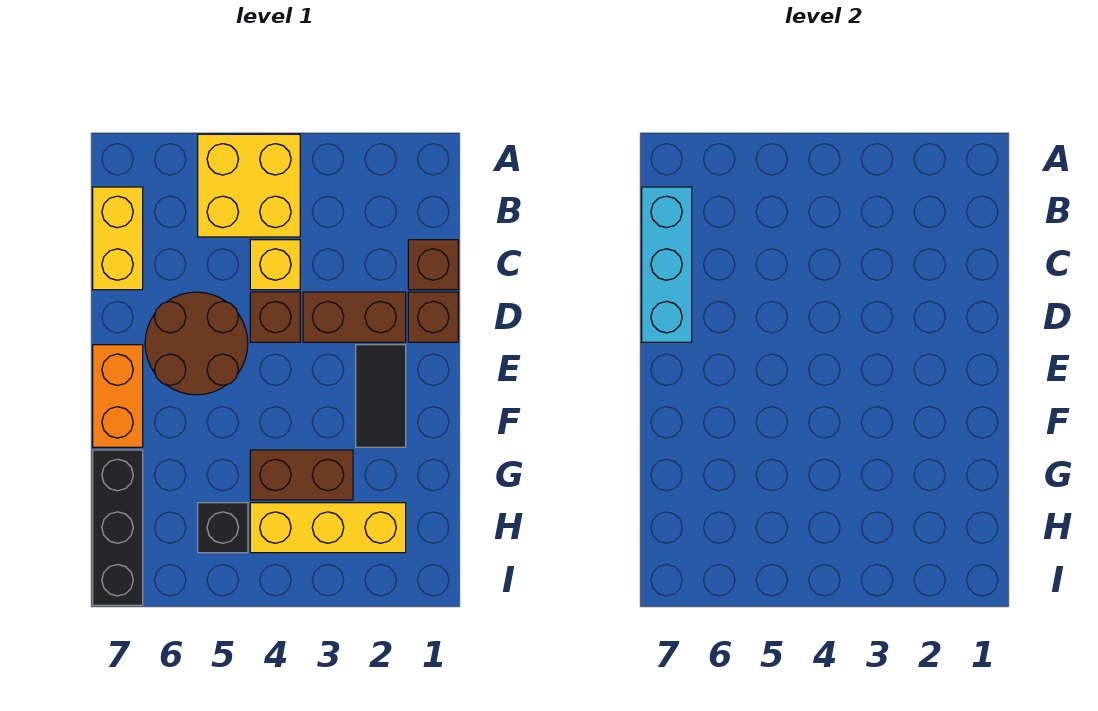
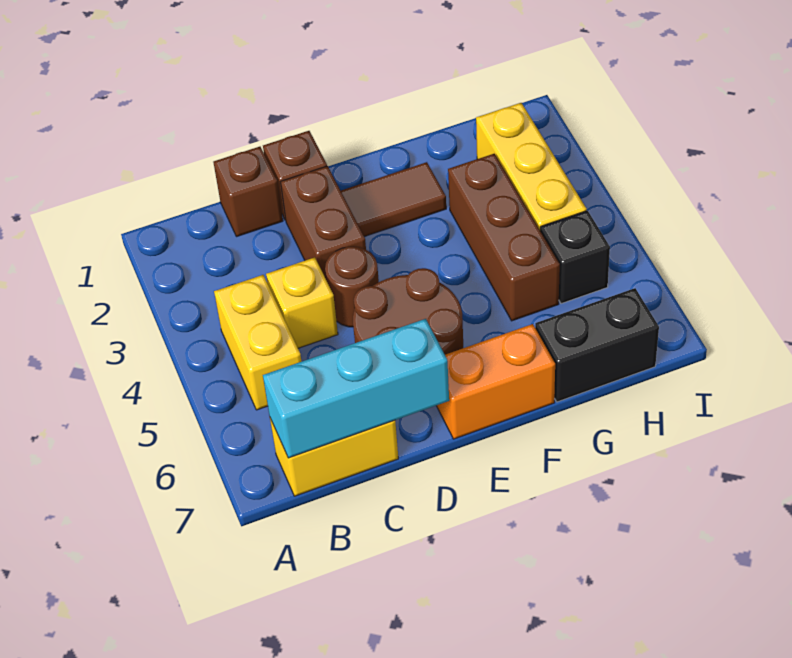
yellow brick A4:B5 level 1 -> yellow brick B4:B5 level 1
brown brick D4 level 1 -> brown round brick D4 level 1
black tile E2:F2 level 1 -> brown tile E2:F2 level 1
brown brick G3:G4 level 1 -> brown brick G3:G5 level 1
black brick G7:I7 level 1 -> black brick G7:H7 level 1

